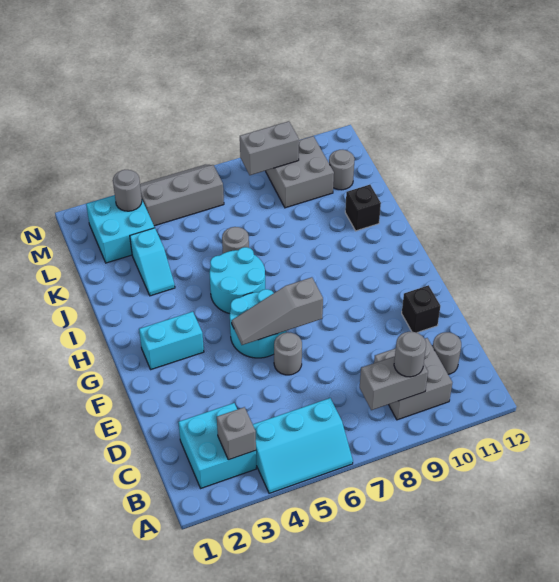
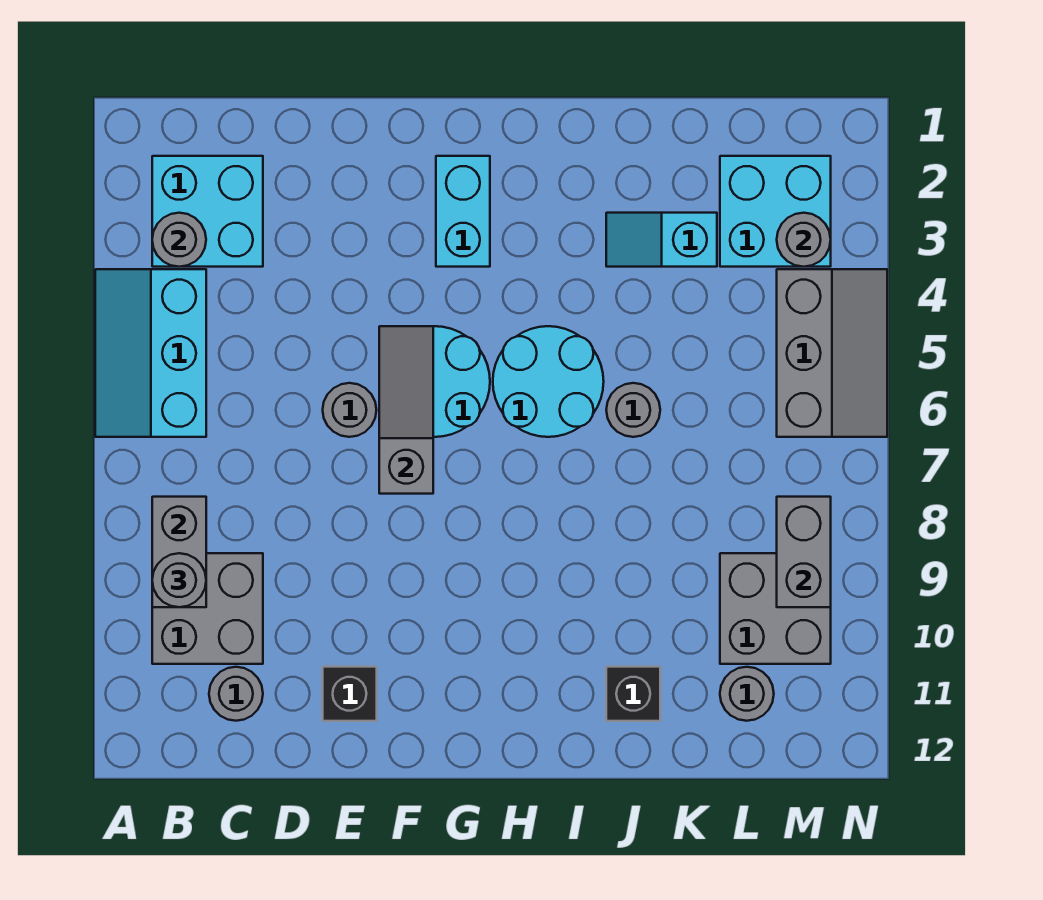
grey brick B3 level 2 -> grey round brick B3 level 2

